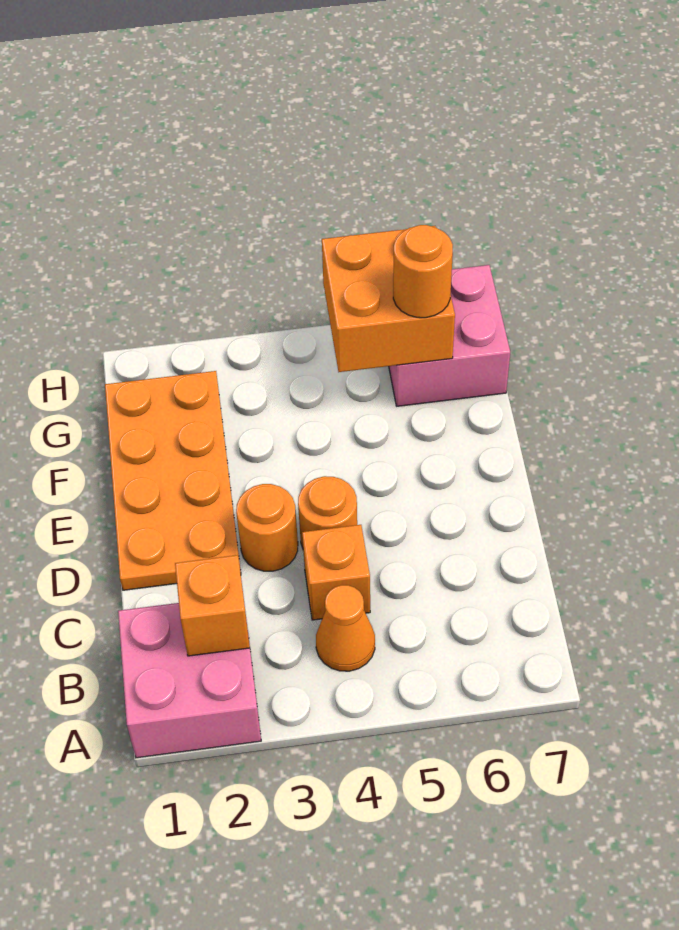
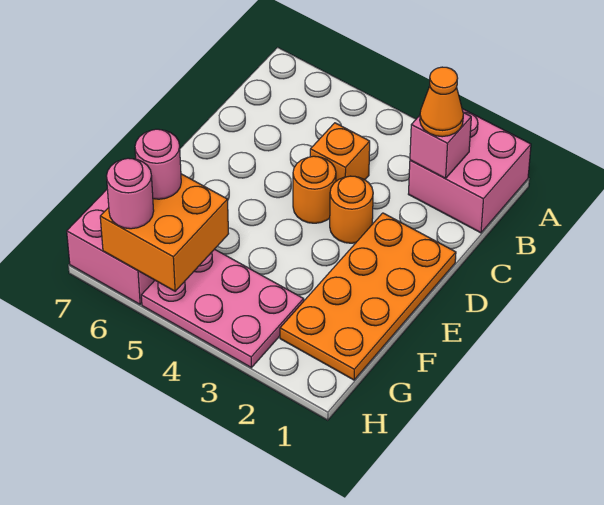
orange brick B2 level 2 -> pink brick B2 level 2
orange cone B4 level 1 -> orange cone B2 level 3
none -> pink plate G3:H5 level 1
orange round brick G6 level 3 -> pink round brick G6 level 3
none -> pink round brick H6 level 3

